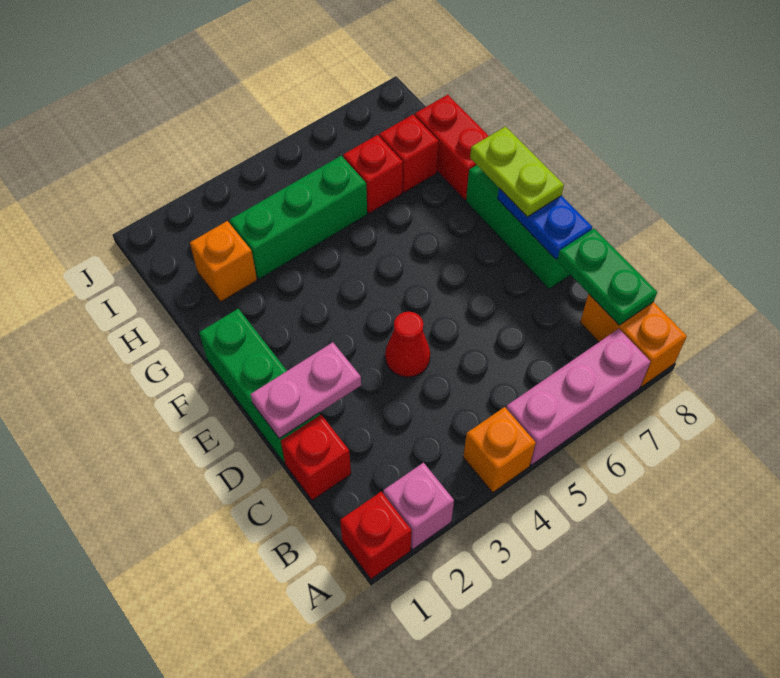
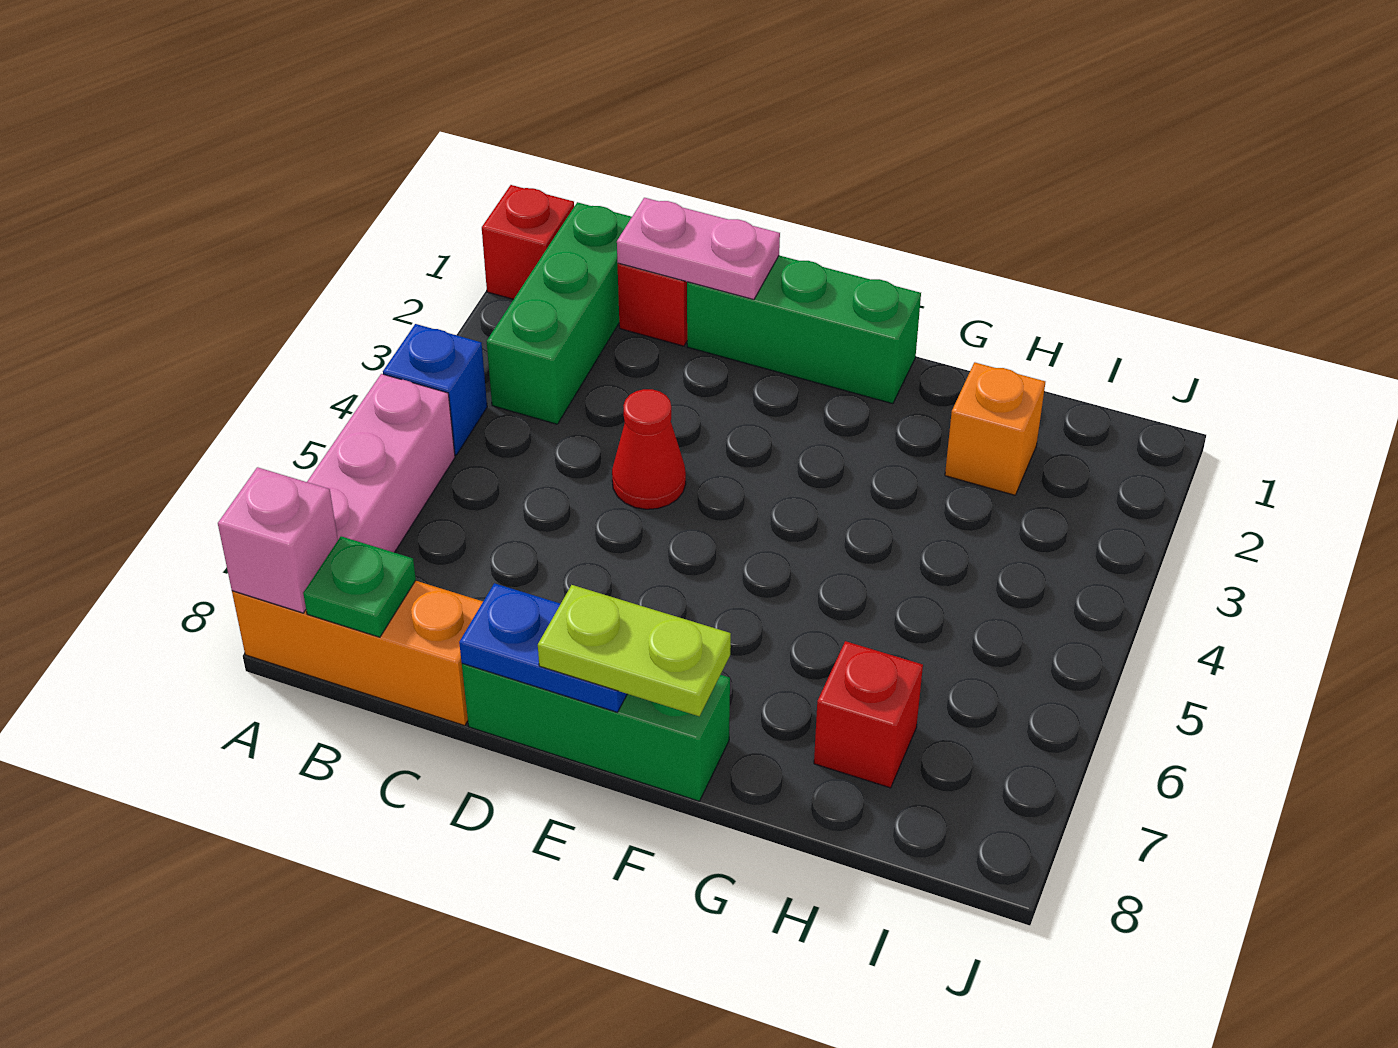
pink brick A2 level 1 -> pink brick A8 level 2
orange brick A4 level 1 -> blue brick A4 level 1
orange brick A8:B8 level 1 -> orange brick A8:C8 level 1
green plate B8:C8 level 2 -> green plate B8 level 2
pink plate D1:D2 level 2 -> pink plate C1:D1 level 2
red brick G8:H8 level 1 -> none
green brick H3:H5 level 1 -> green brick B1:B3 level 1
red brick H6 level 1 -> none

